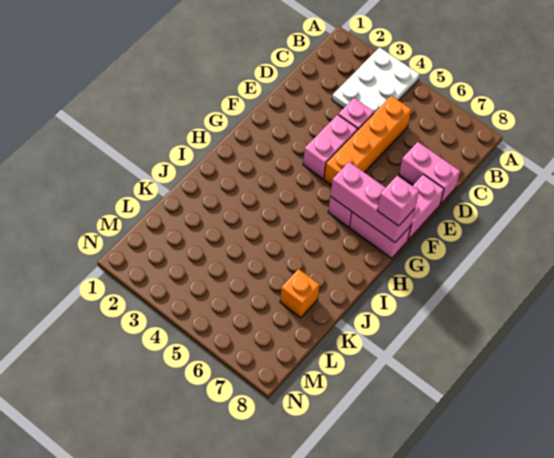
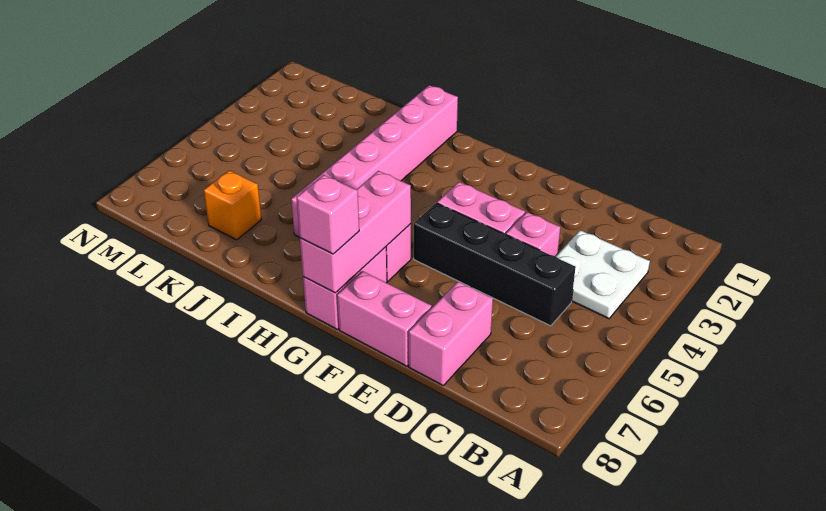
white plate A3:C4 level 1 -> white plate B3:C4 level 1
orange brick C5:F5 level 1 -> black brick C5:F5 level 1
none -> pink brick I1:I6 level 1

